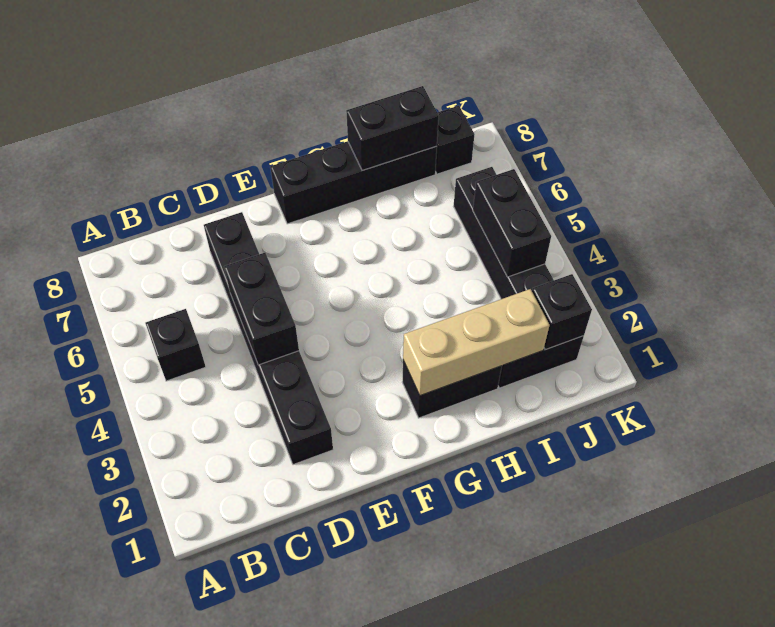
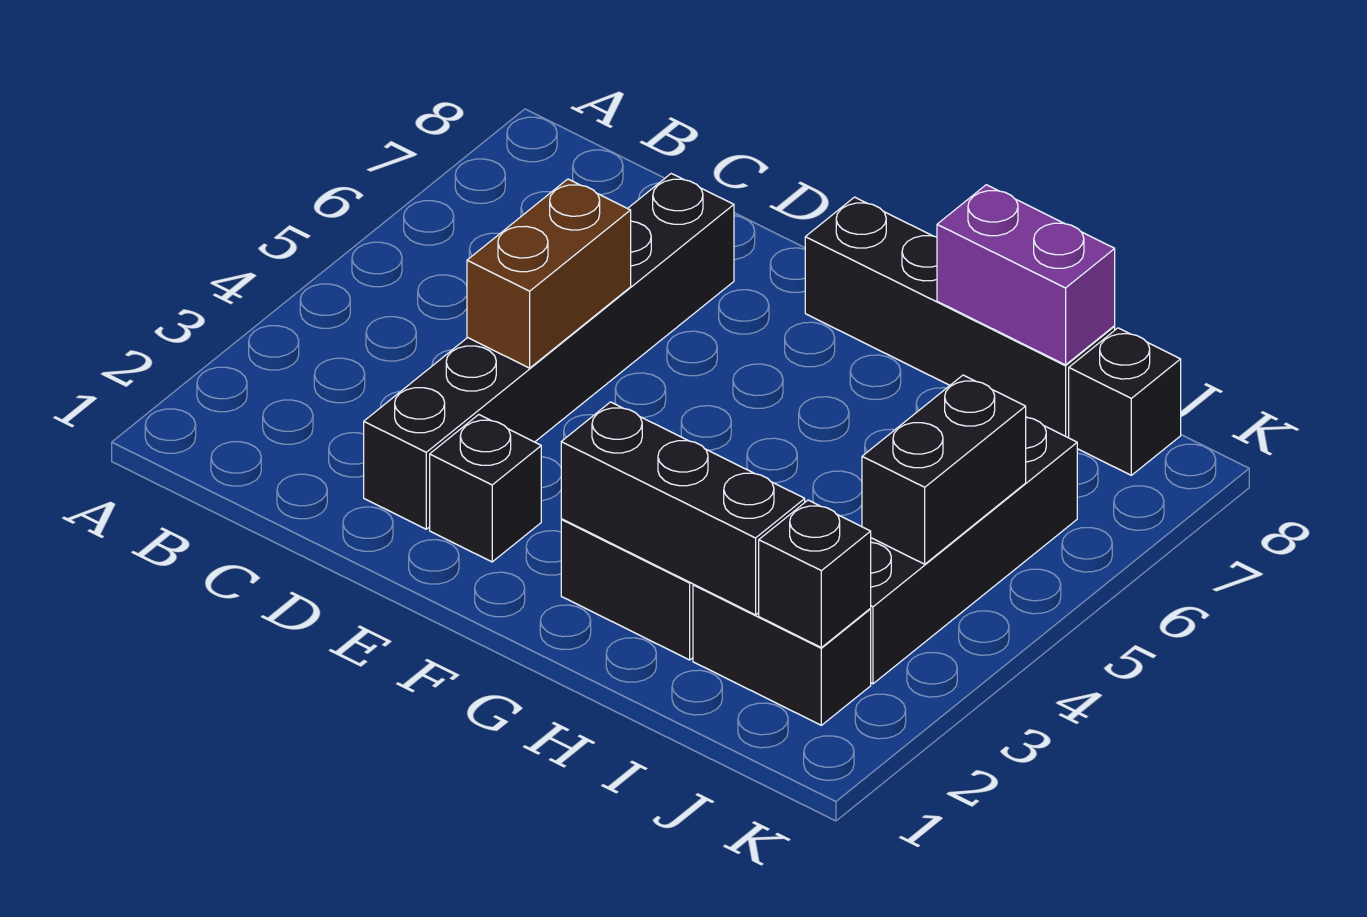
black brick B5 level 1 -> black brick E2 level 1
black brick D4:D5 level 2 -> brown brick D4:D5 level 2
tan brick G2:I2 level 2 -> black brick G2:I2 level 2
black brick H8:I8 level 2 -> purple brick H8:I8 level 2

